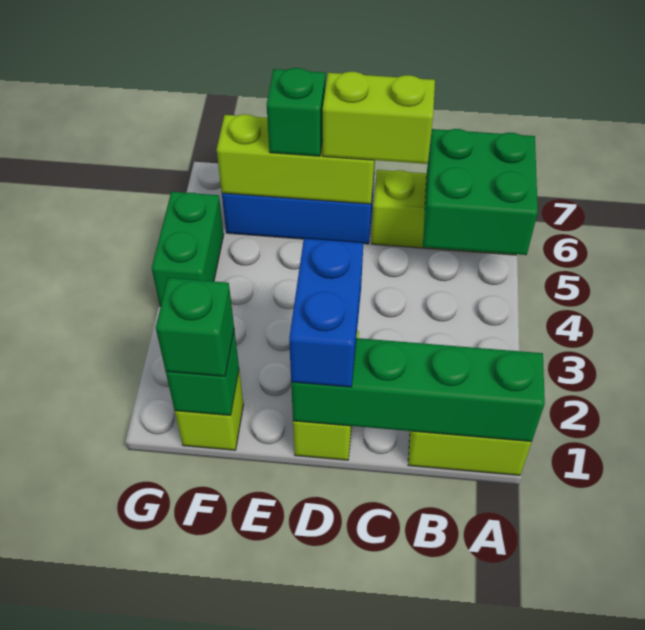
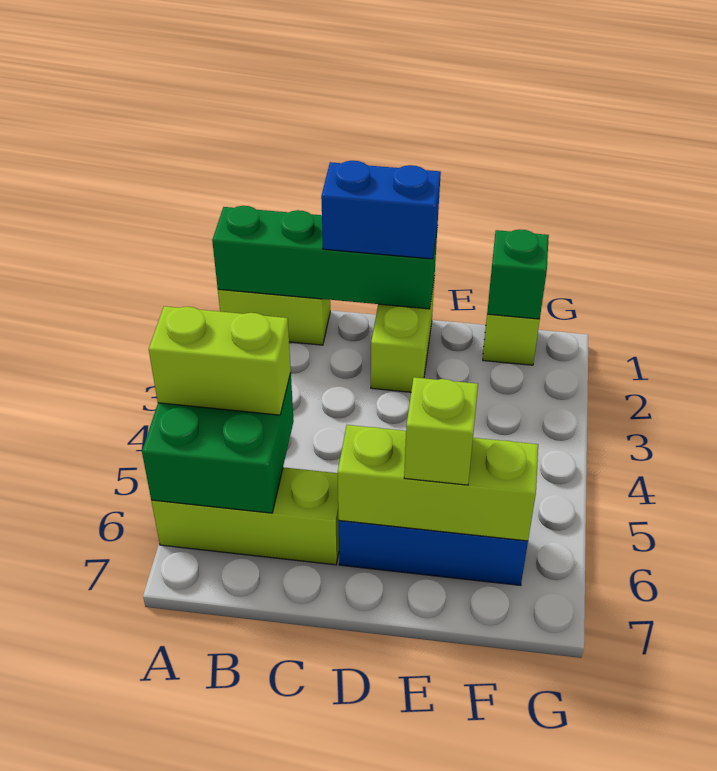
lime brick C6:D6 level 3 -> lime brick A5:B5 level 3
blue brick D1:D2 level 3 -> blue brick C1:D1 level 3
green brick E6 level 3 -> lime brick E6 level 3
green brick F1 level 3 -> none
green brick G4:G5 level 1 -> none

